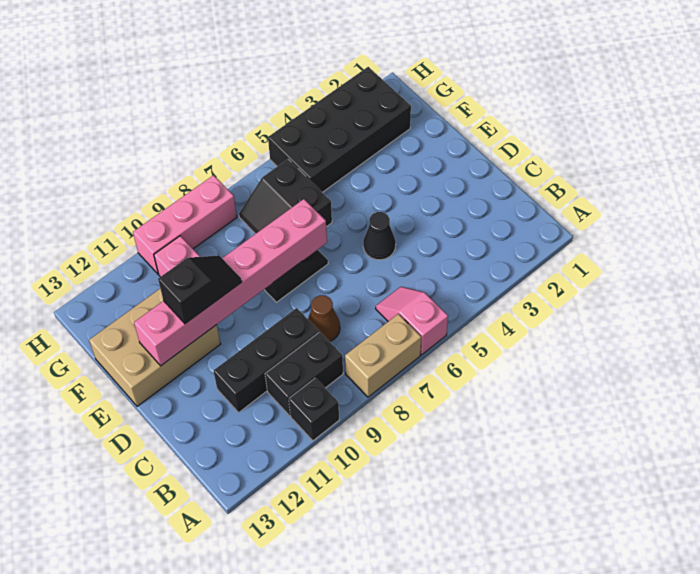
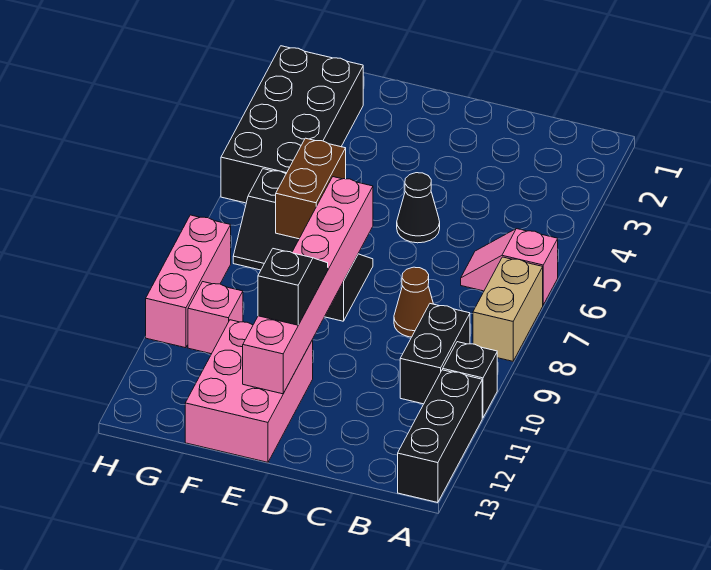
black brick C9:C11 level 1 -> black brick A11:A13 level 1
tan brick E11:F13 level 1 -> pink brick E11:F13 level 1
none -> brown brick F6:F7 level 2

